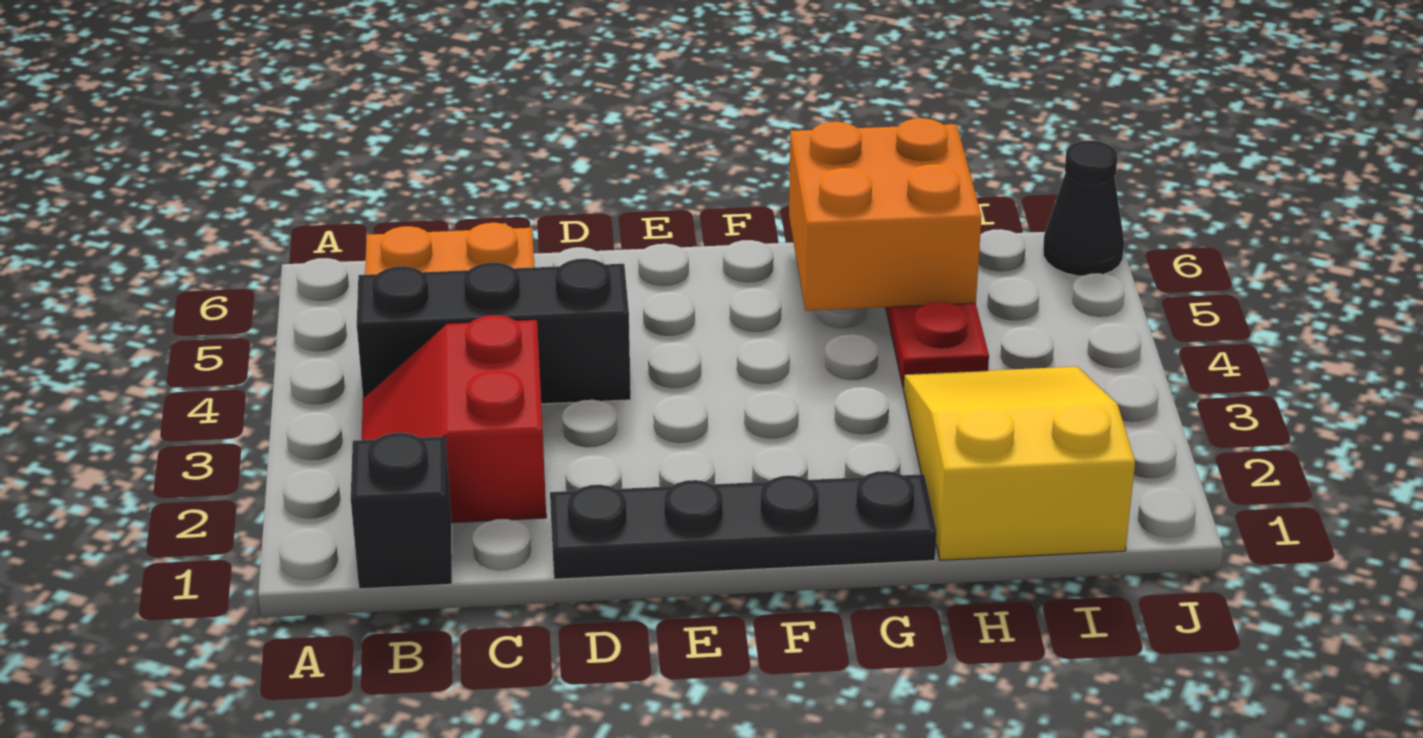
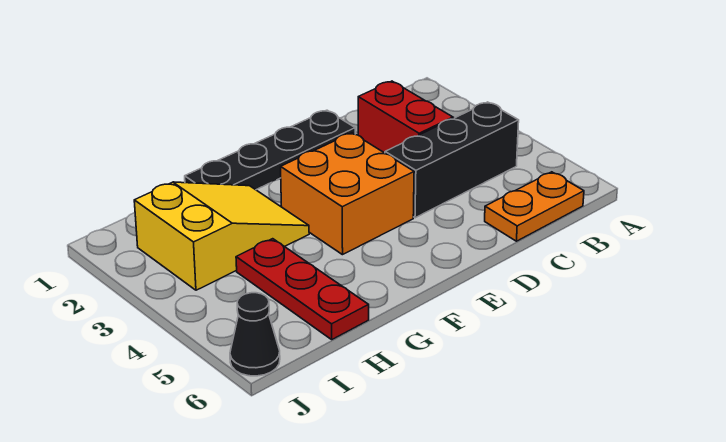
black brick B1 level 1 -> none
orange brick G5:H6 level 2 -> orange brick E3:F4 level 1
yellow slope H1:I3 level 1 top 1 -> yellow slope G2:I3 level 1 top I

